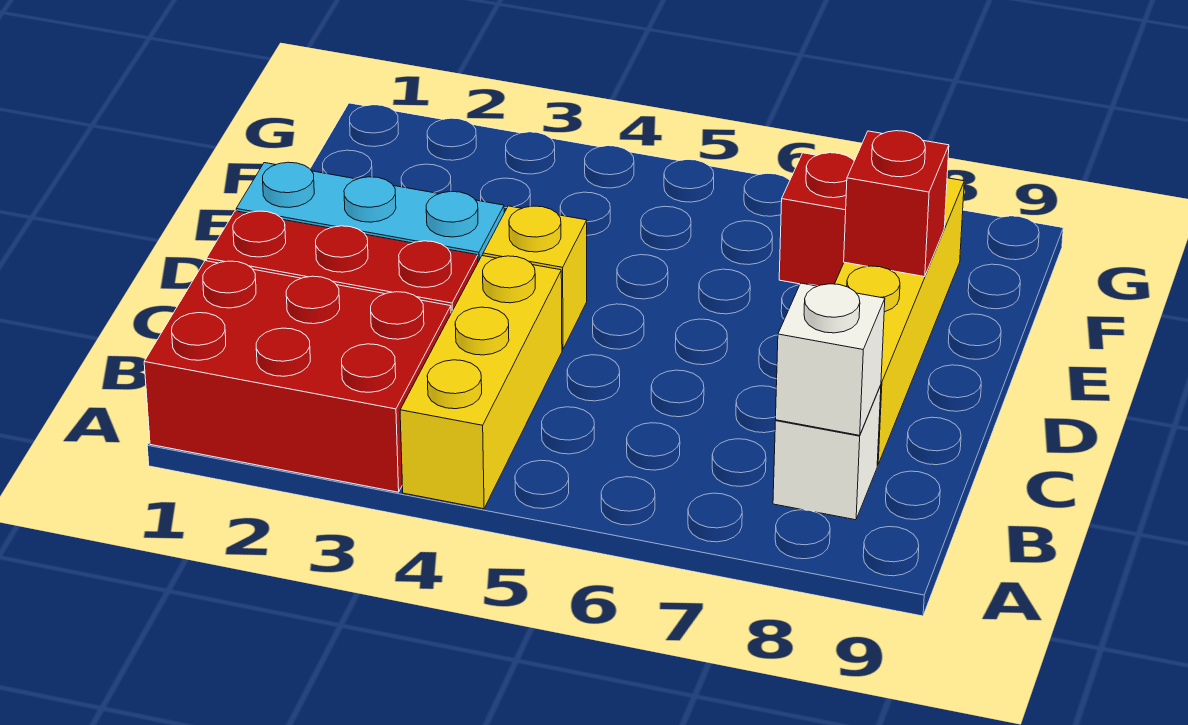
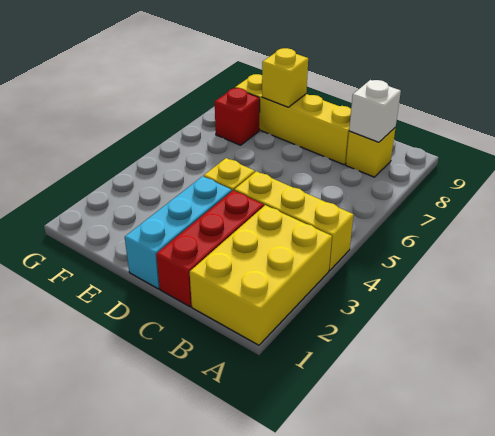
red brick A1:B3 level 1 -> yellow brick A1:B3 level 1
white brick B8 level 1 -> yellow brick B8 level 1
red brick E8 level 2 -> yellow brick E8 level 2

